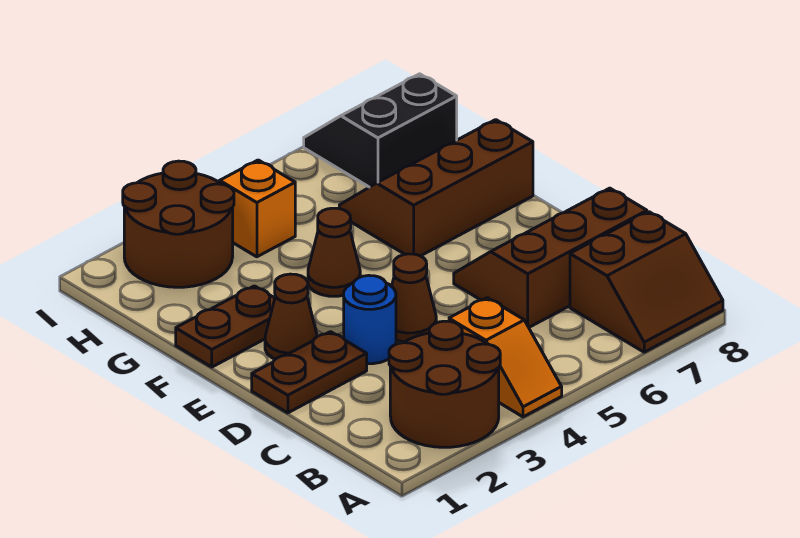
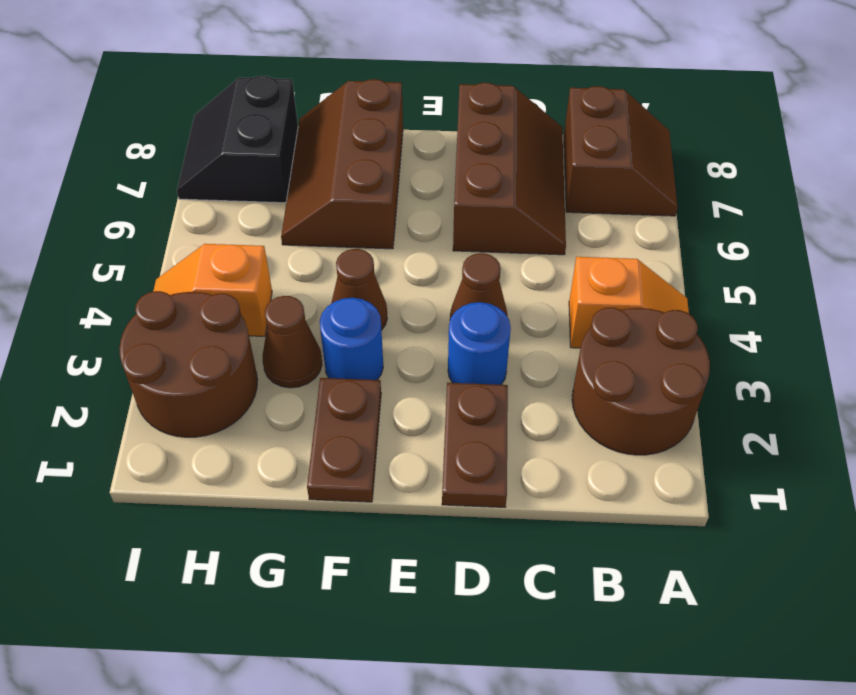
brown slope C6:D8 level 1 top C -> brown slope C6:D8 level 1 top D
brown cone E2 level 1 -> brown cone G3 level 1
none -> blue round brick F3 level 1

